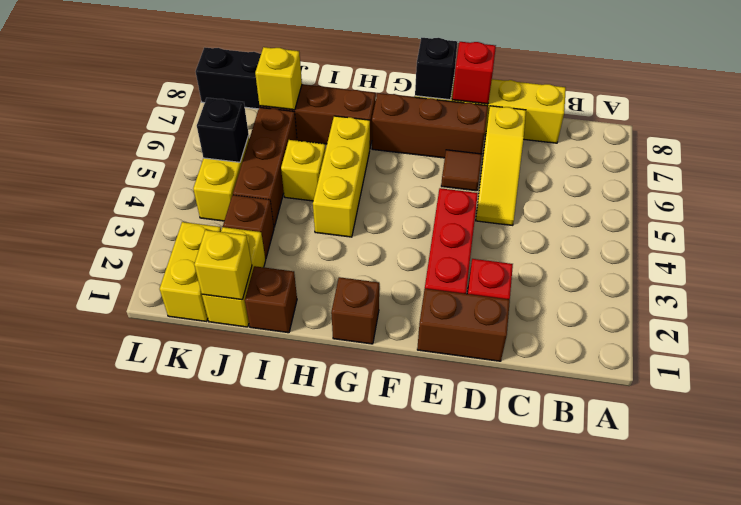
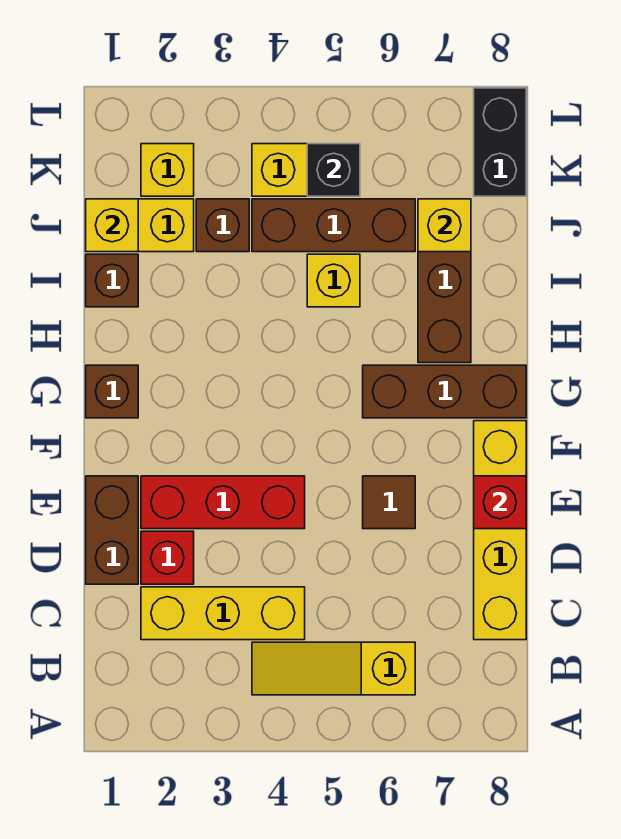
yellow slope D5:D7 level 1 top 7 -> yellow slope B4:B6 level 1 top 6
brown brick E7:G7 level 1 -> brown brick G6:G8 level 1
black brick F8 level 2 -> none
yellow brick H4:H6 level 1 -> yellow brick C2:C4 level 1
yellow brick K1:K2 level 1 -> yellow brick K2 level 1

